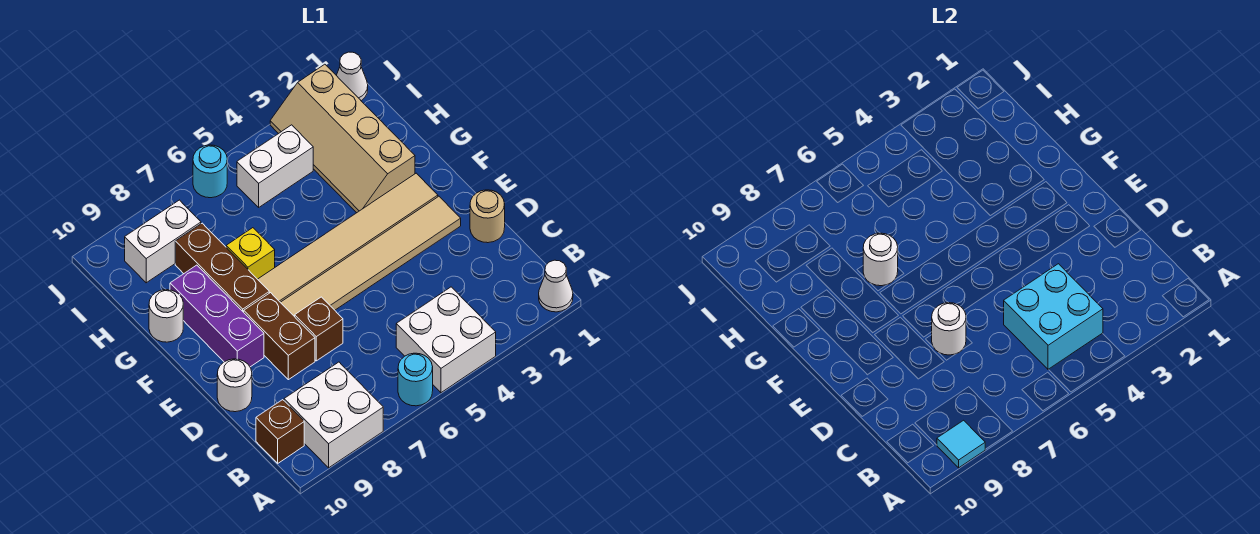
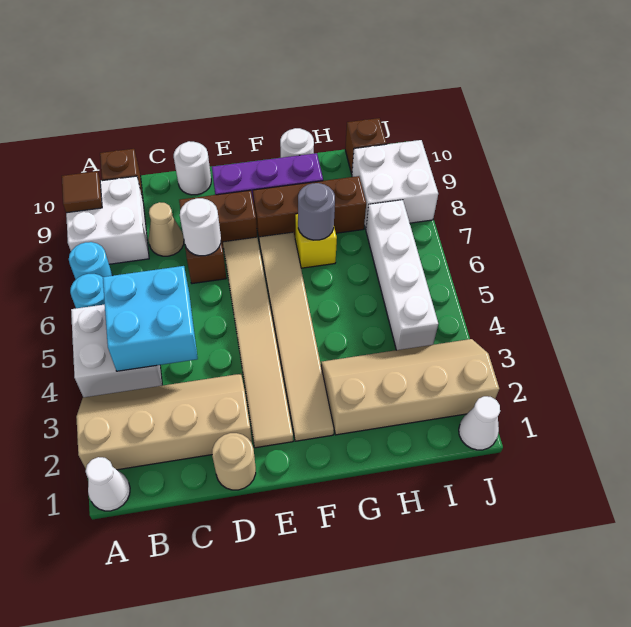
none -> tan slope A2:D3 level 1 top 2
cyan tile A9 level 2 -> brown tile A9 level 2
none -> tan cone C8 level 1
white round brick G7 level 2 -> grey round brick G7 level 2
white brick I4:I5 level 1 -> white brick I4:I7 level 1
white brick I8:I9 level 1 -> white brick I8:J9 level 1
none -> brown brick I10 level 1
cyan round brick J6 level 1 -> cyan round brick A7 level 1

